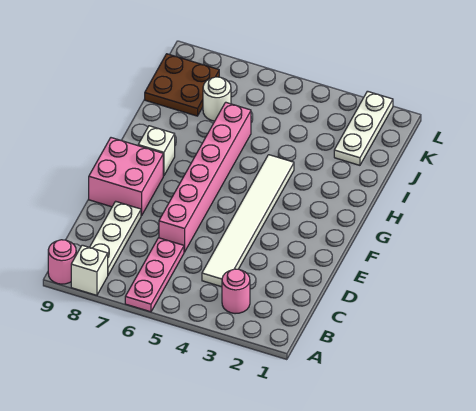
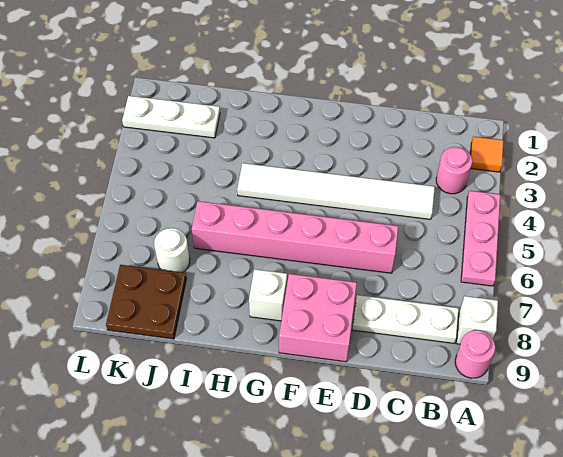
none -> orange tile A2 level 1
pink plate A6:C6 level 1 -> pink plate A4:A6 level 1

